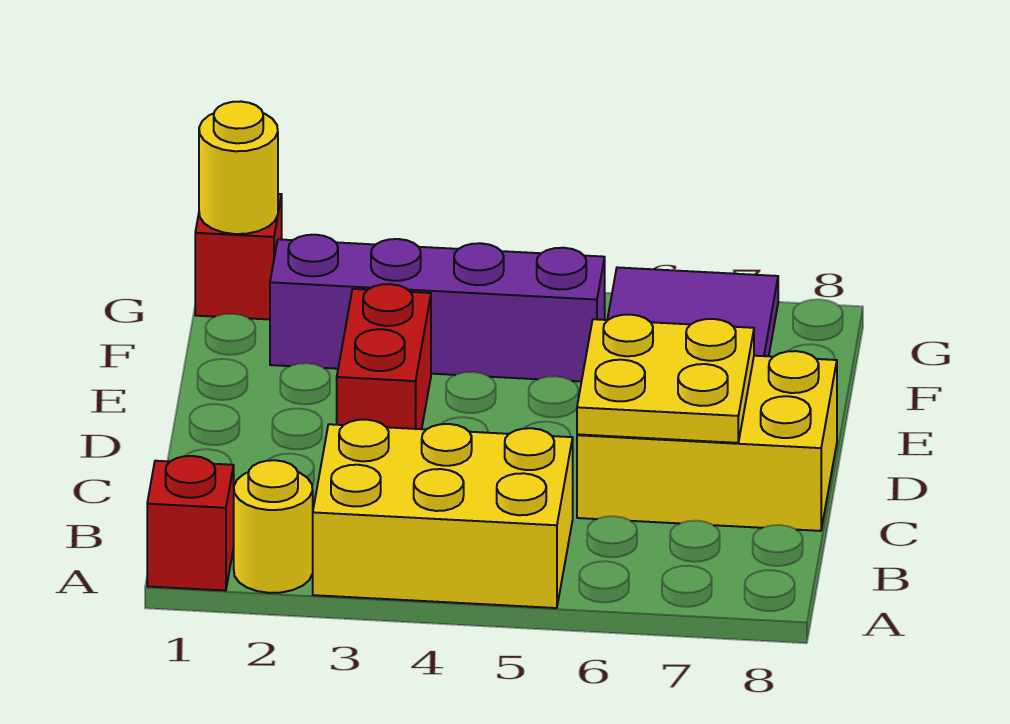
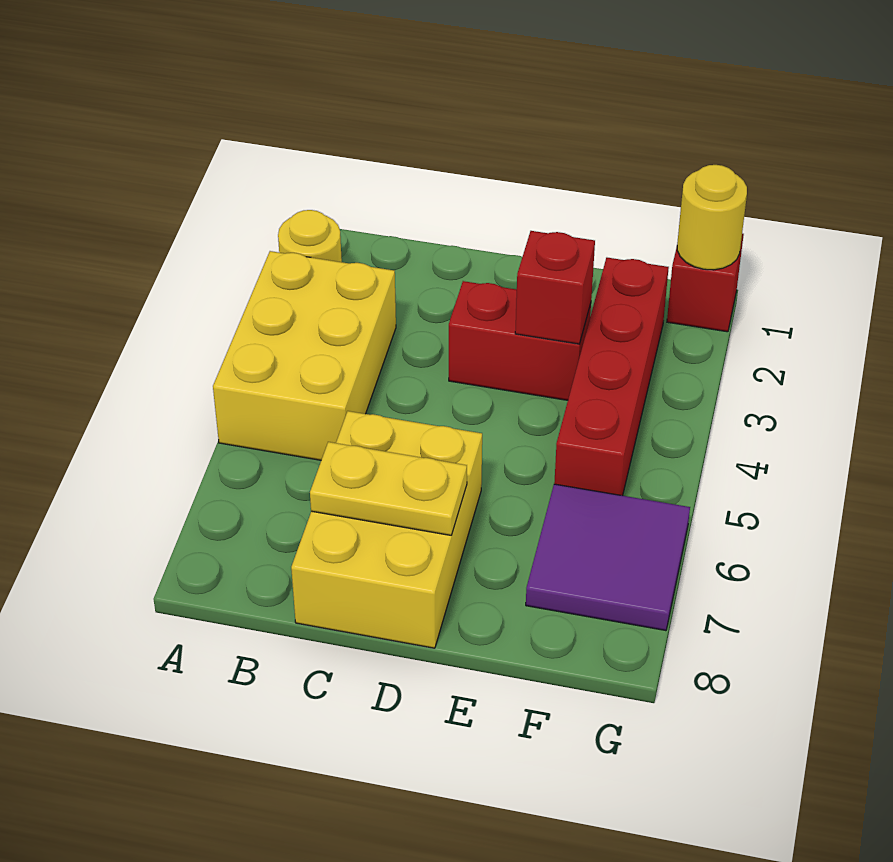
red brick A1 level 1 -> red brick E3 level 2
yellow plate C6:D7 level 2 -> yellow plate C7:D7 level 2
purple brick F2:F5 level 1 -> red brick F2:F5 level 1

